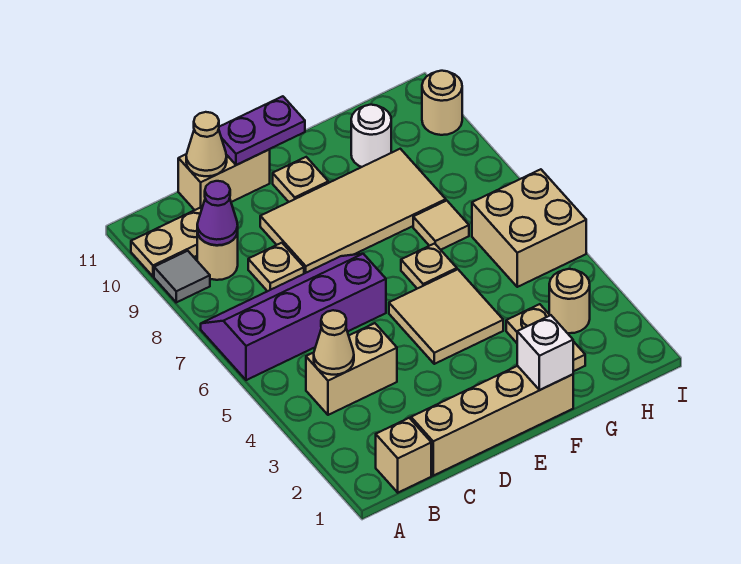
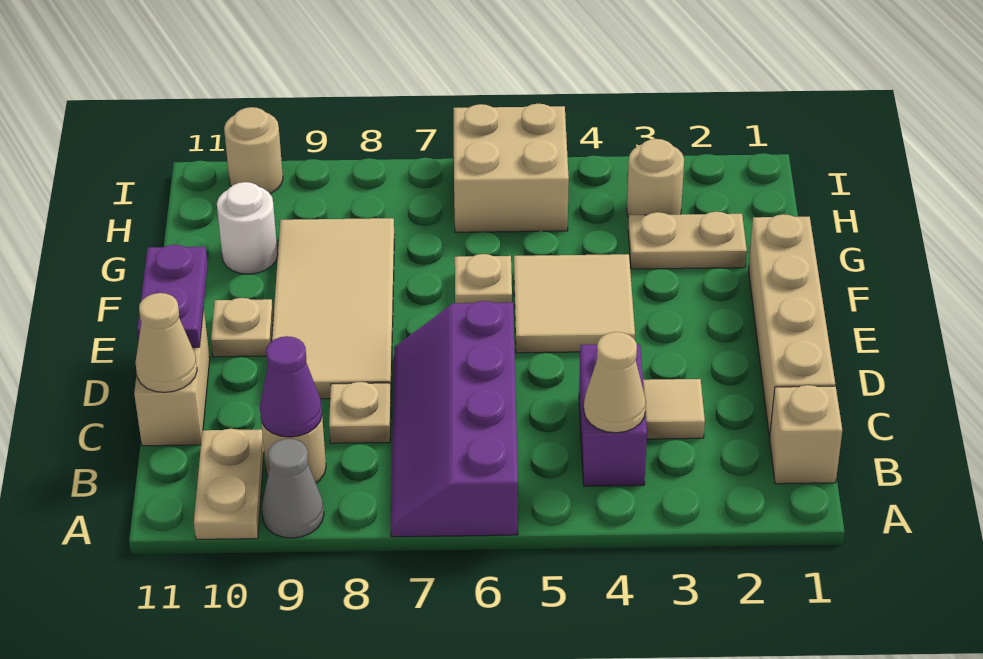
grey tile A9 level 1 -> grey cone A9 level 1
tan brick B4:C4 level 1 -> purple brick B4:C4 level 1
white brick F1 level 2 -> none
tan tile G7 level 1 -> tan tile C3 level 1

